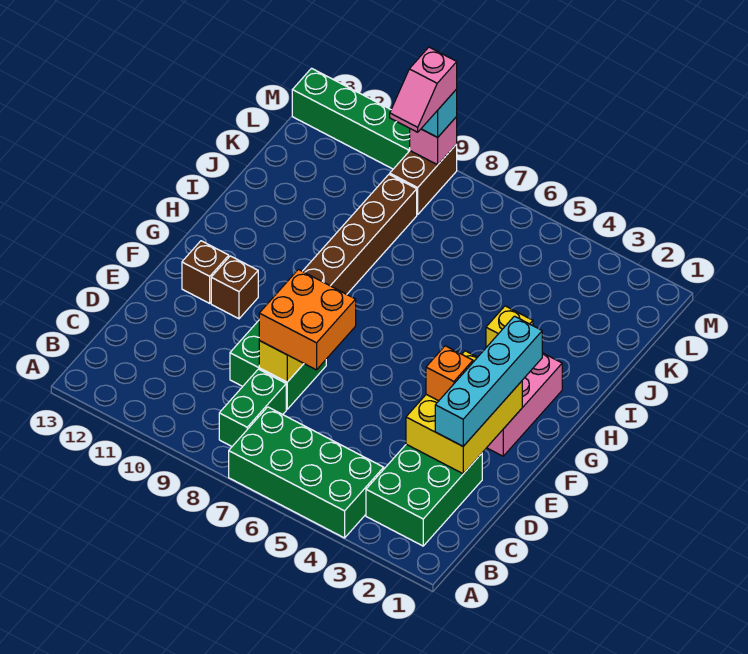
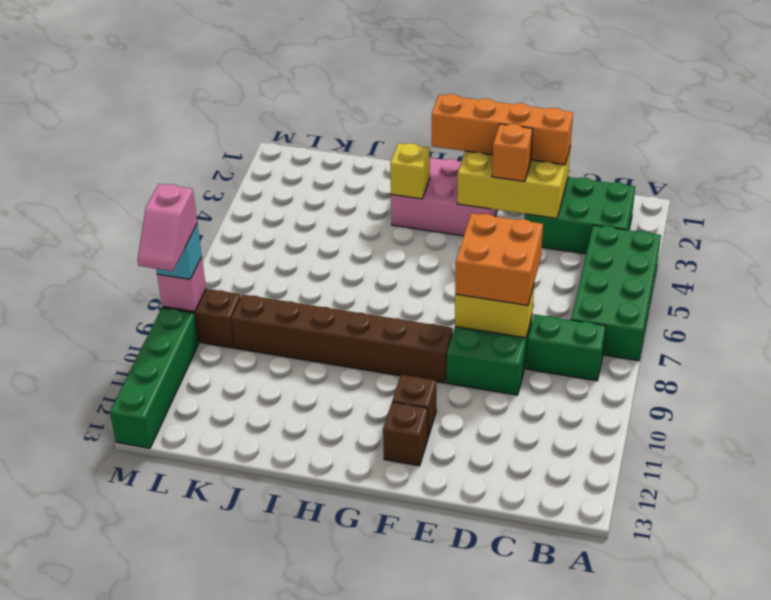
cyan brick D2:G2 level 3 -> orange brick D2:G2 level 3
pink slope L9:M9 level 4 top M -> pink slope M9:M10 level 4 top 9

